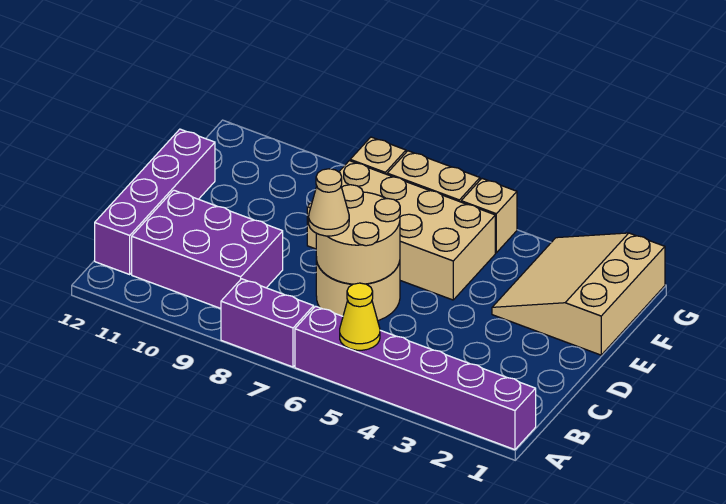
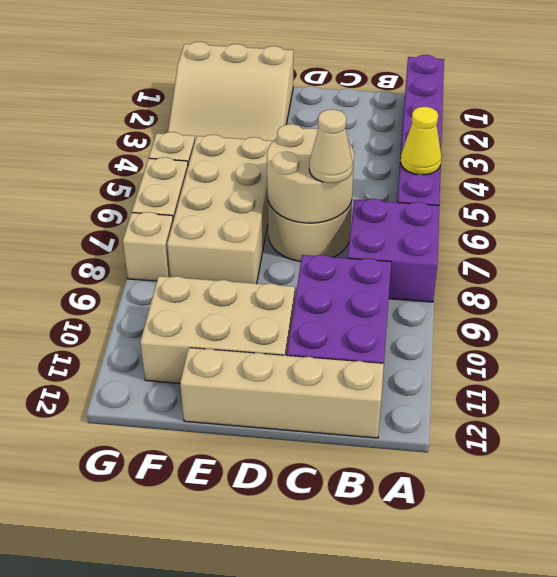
purple brick A7:A8 level 1 -> purple brick A7:B8 level 1
purple brick B12:E12 level 1 -> tan brick B12:E12 level 1
none -> tan brick D10:F11 level 1

